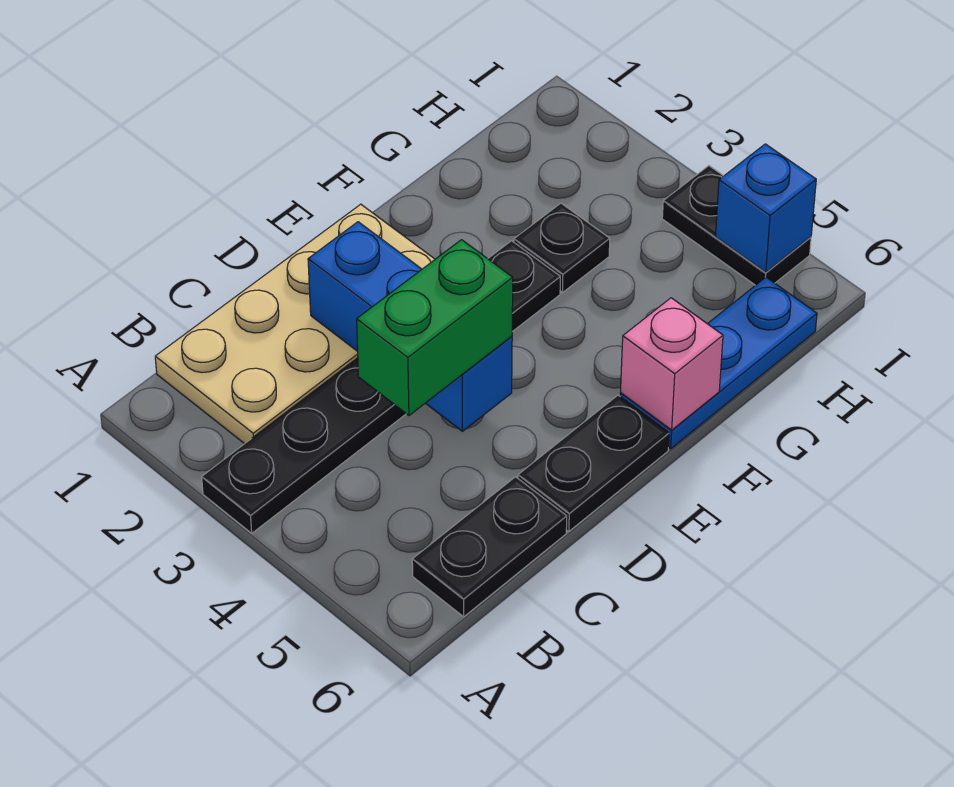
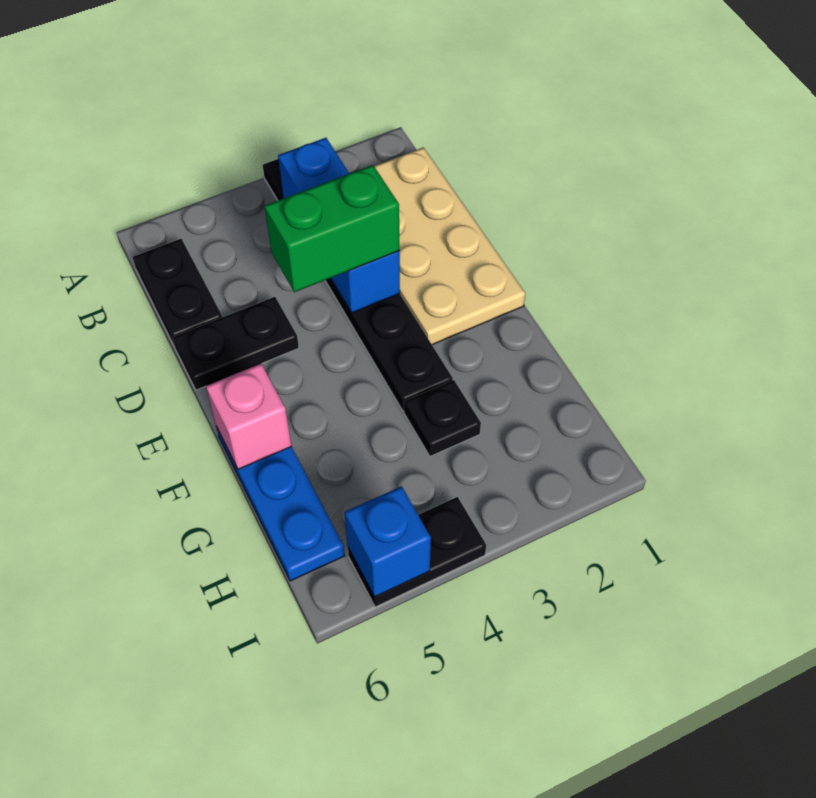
green brick C4:D4 level 3 -> green brick D3:D4 level 3
blue brick D2:D4 level 2 -> blue brick B3:D3 level 2
black plate D6:E6 level 1 -> black plate D5:D6 level 1

